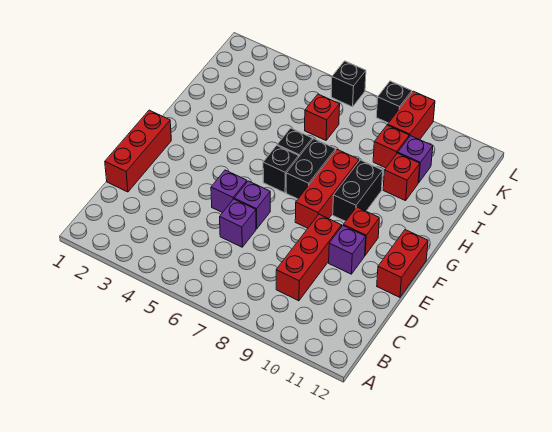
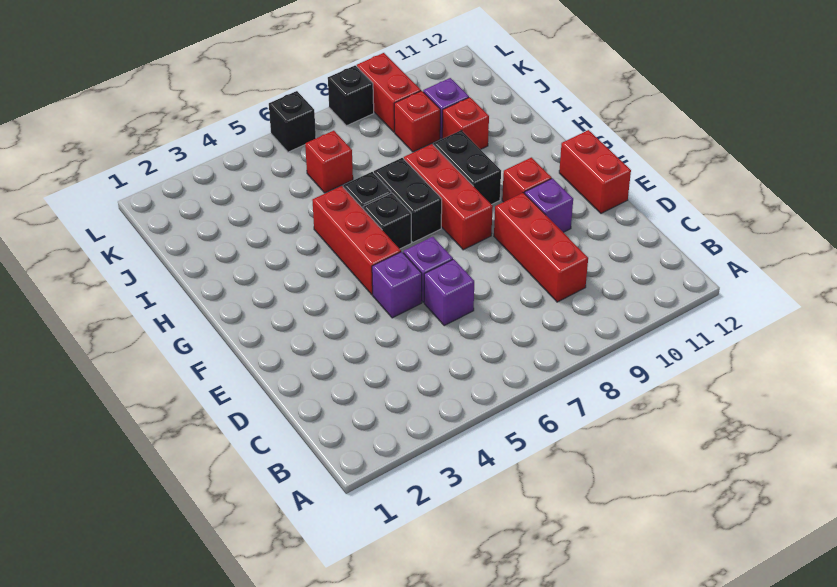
red brick D1:F1 level 1 -> red brick F5:H5 level 1

